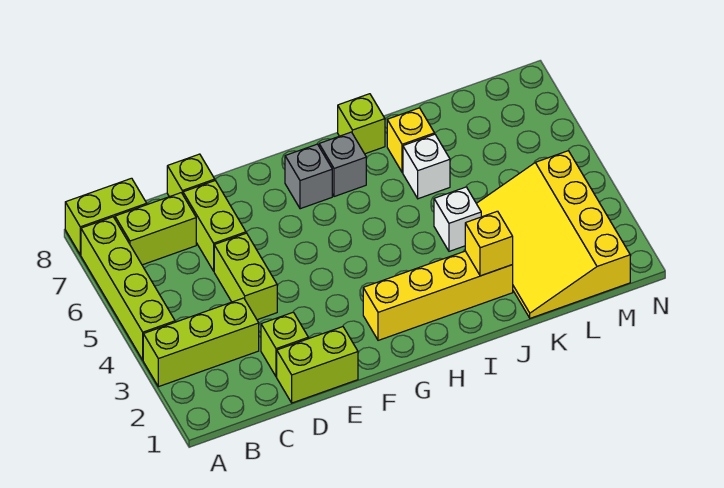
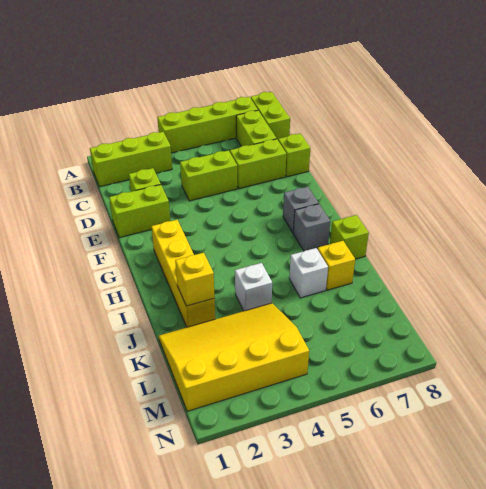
lime brick A3:C3 level 1 -> lime brick B1:B3 level 1
lime brick D1:E1 level 1 -> lime brick E1:E2 level 1

